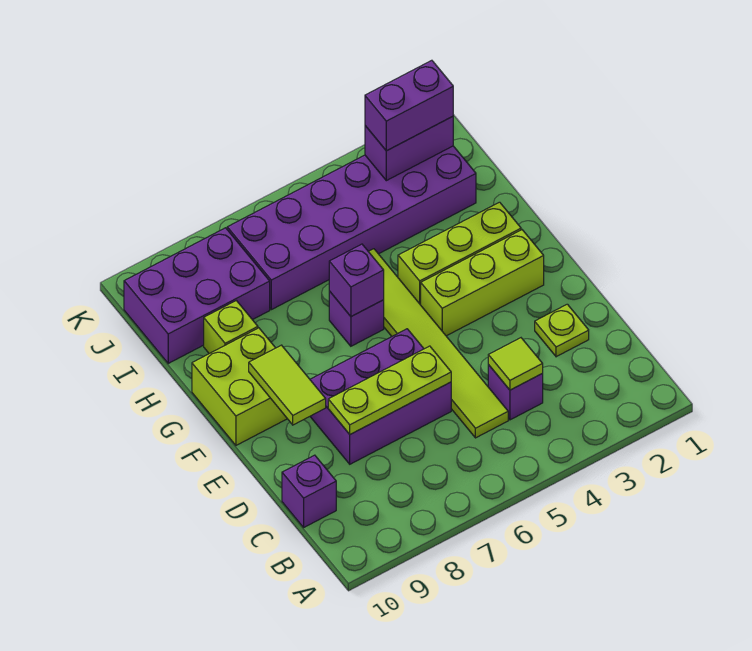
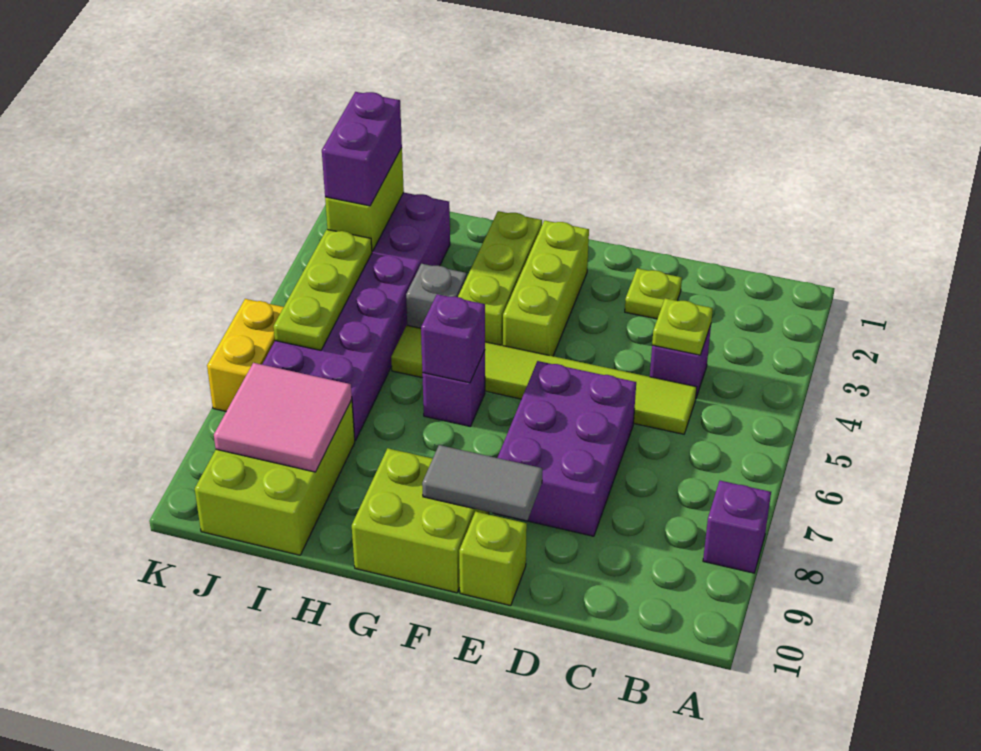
lime tile C4 level 2 -> lime plate C4 level 2
purple brick C10 level 1 -> purple brick A8 level 1
lime plate D6:D8 level 2 -> lime plate J4:J6 level 2
lime tile E9:F9 level 2 -> grey tile E9:F9 level 2
none -> grey brick H4 level 1
lime brick H9 level 1 -> lime brick E10 level 1
purple brick I8:J10 level 1 -> lime brick I8:J10 level 1
none -> pink tile I8:J9 level 2
purple brick J2:J3 level 2 -> lime brick J2:J3 level 2
none -> yellow brick K6:K7 level 1

